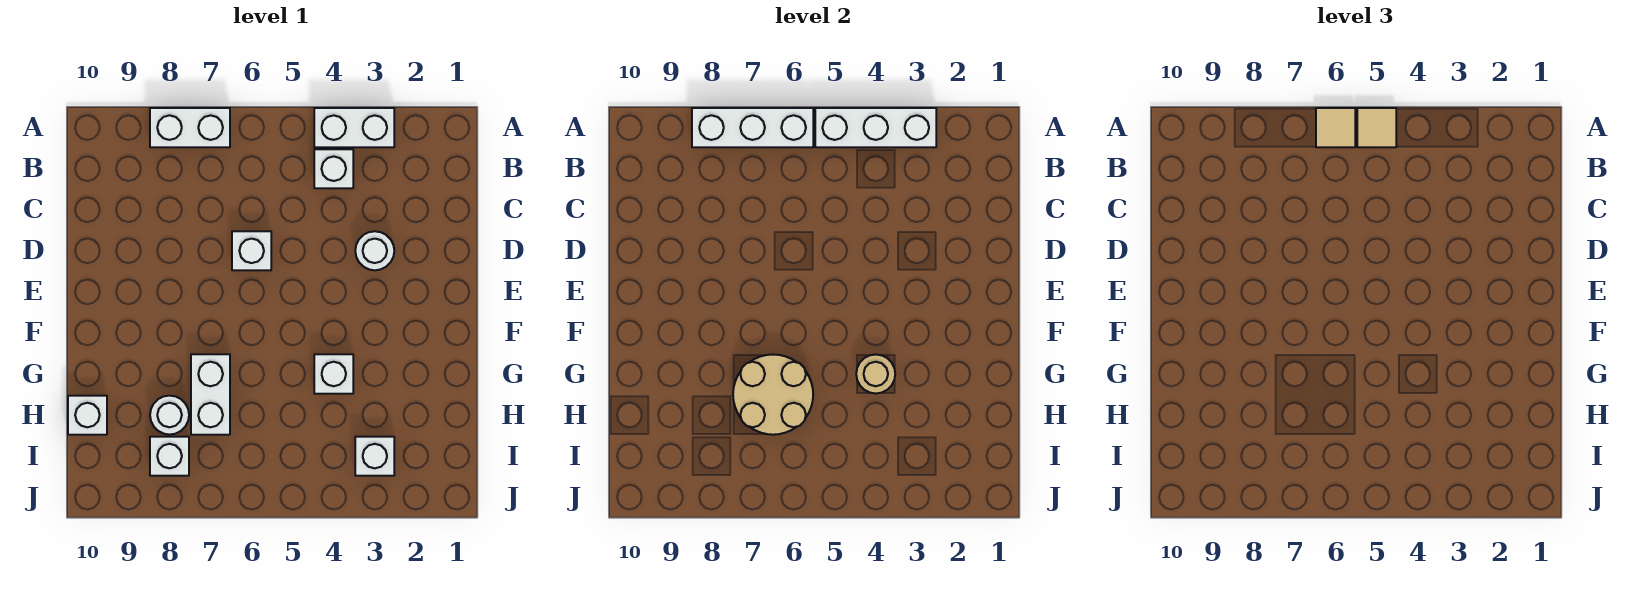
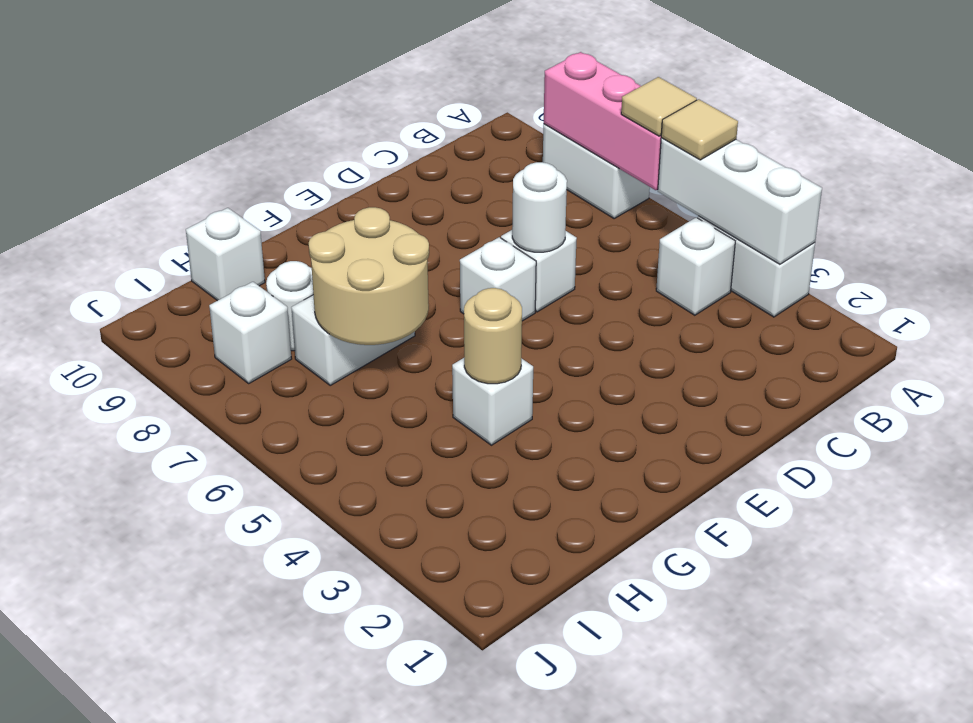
white brick A6:A8 level 2 -> pink brick A6:A8 level 2
white round brick D3 level 1 -> white round brick D6 level 2
white brick I3 level 1 -> white brick E6 level 1

